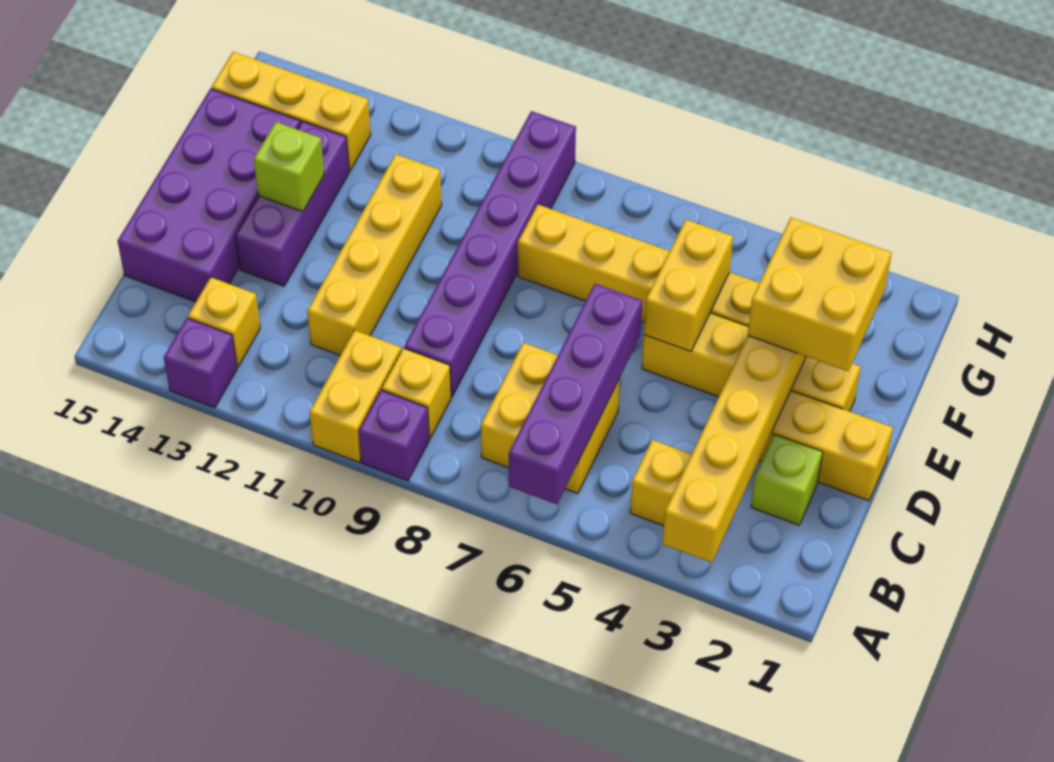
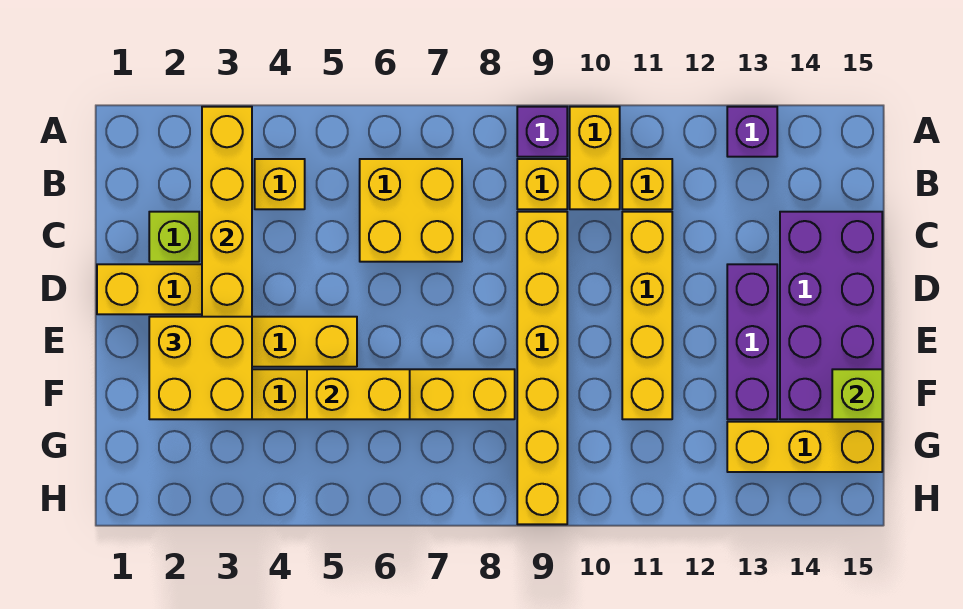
purple brick A6:D6 level 2 -> none
yellow brick B13 level 1 -> yellow brick B11 level 1
purple brick C9:H9 level 1 -> yellow brick C9:H9 level 1
yellow brick E5:F5 level 2 -> yellow brick F5:F6 level 2
lime brick E13 level 2 -> lime brick F15 level 2

